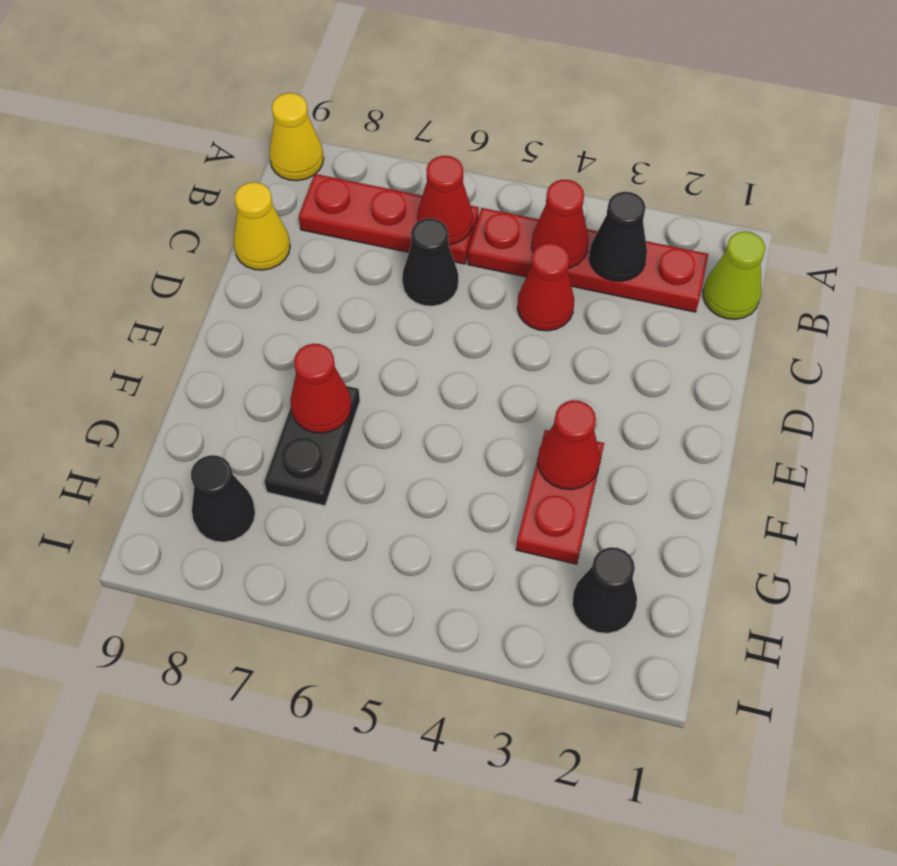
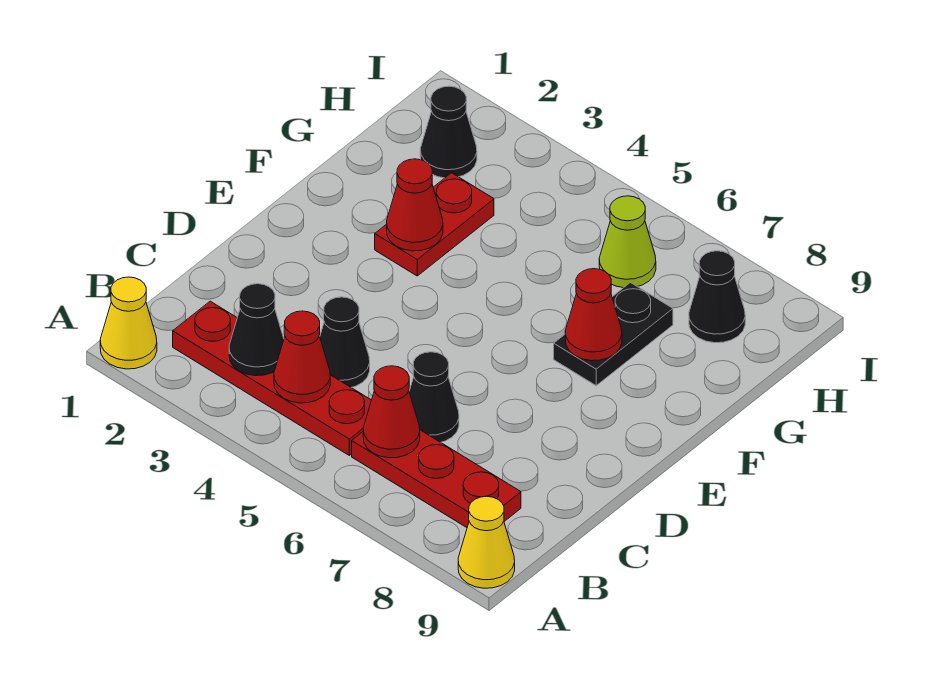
lime cone B1 level 1 -> lime cone H6 level 1
red cone C4 level 1 -> black cone C4 level 1
yellow cone C9 level 1 -> yellow cone A1 level 1

